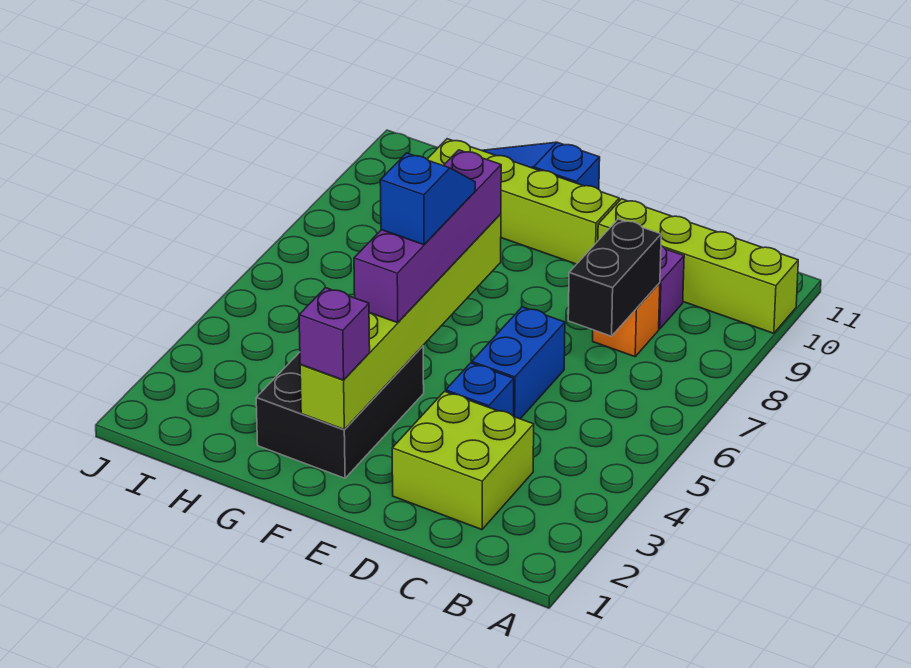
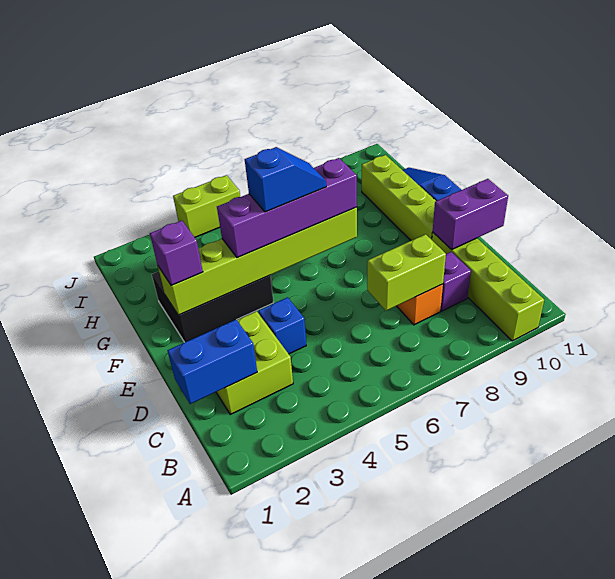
black brick C7:C8 level 2 -> lime brick C7:C8 level 2
blue brick D5:D6 level 1 -> blue brick C1:C2 level 2
none -> purple brick D10:D11 level 2
none -> lime brick J4:J5 level 1

